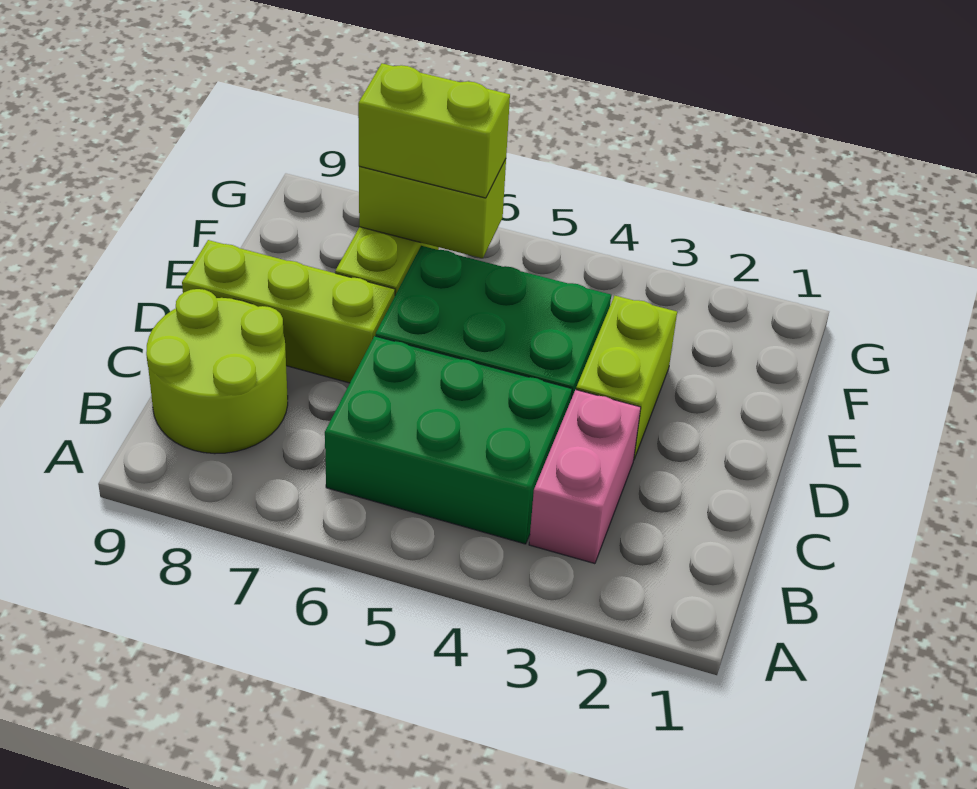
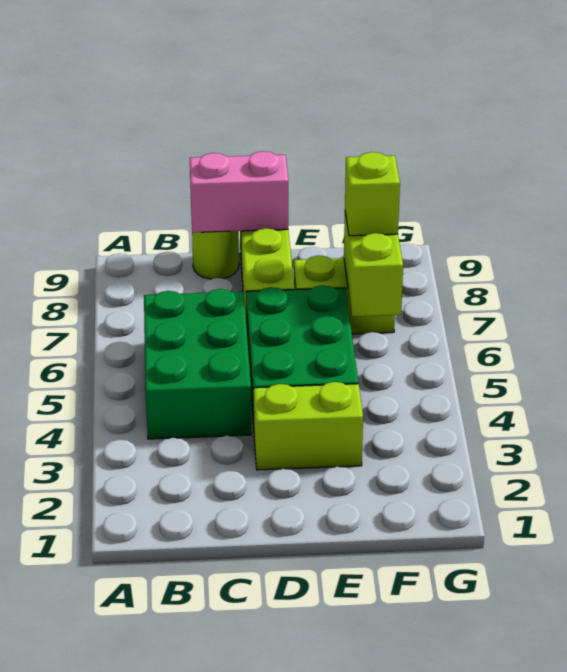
pink brick B3:C3 level 1 -> pink brick C9:D9 level 2
lime round brick B8:C9 level 1 -> lime round brick C9 level 1
lime brick F6:F7 level 3 -> lime brick F7 level 3

